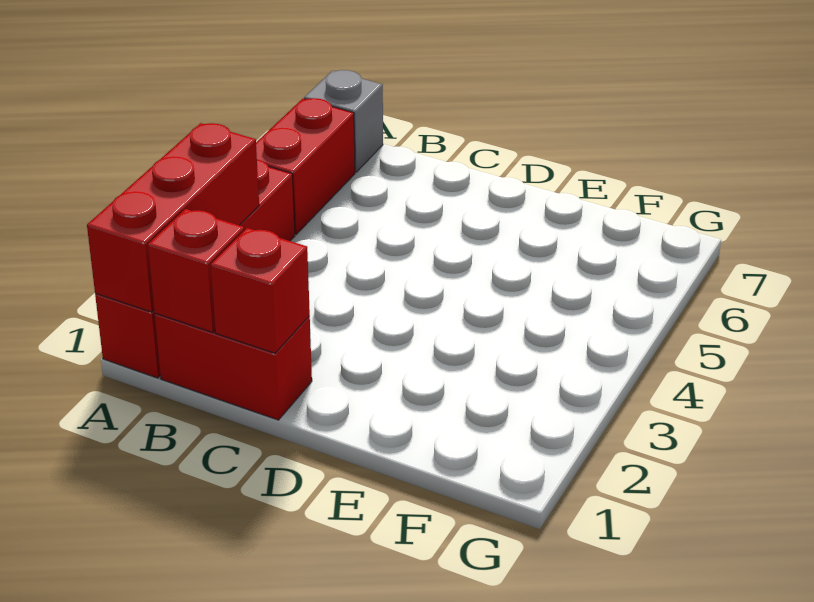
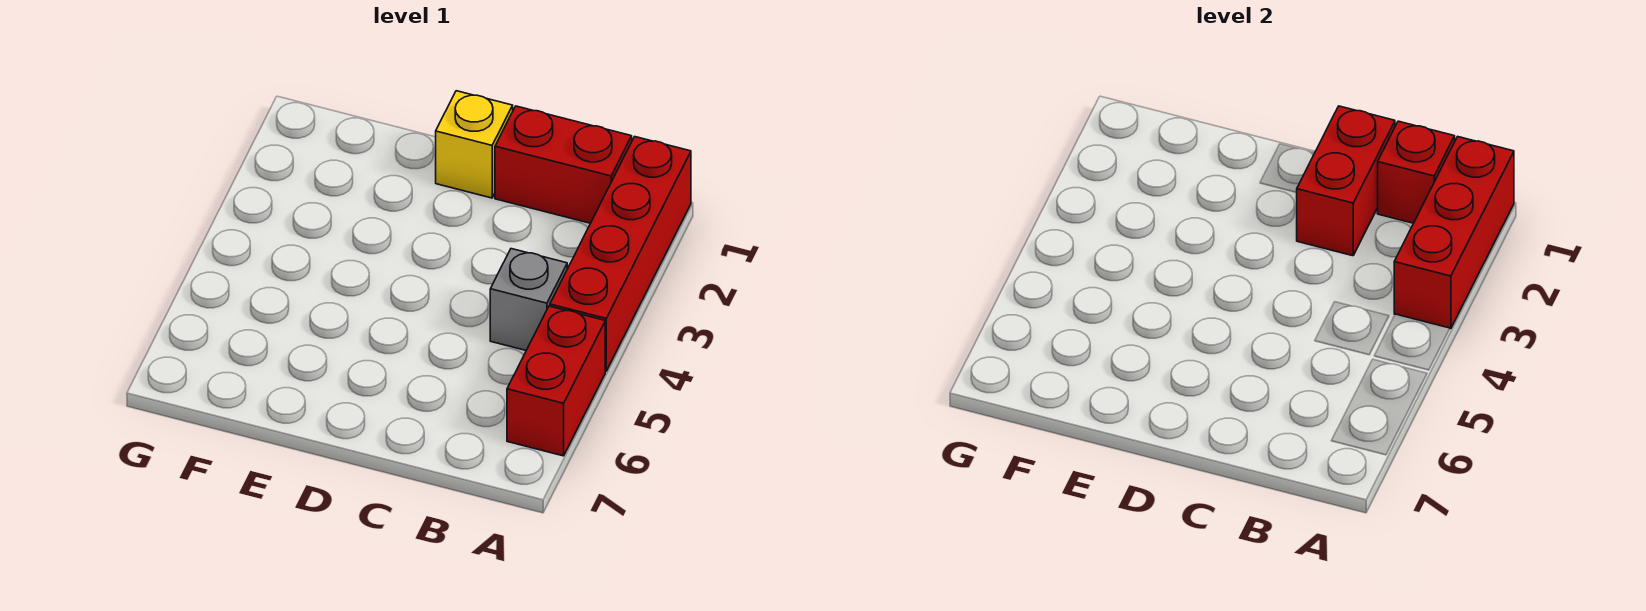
grey brick A7 level 1 -> grey brick B4 level 1
red brick C1 level 2 -> red brick C1:C2 level 2
none -> yellow brick D1 level 1

